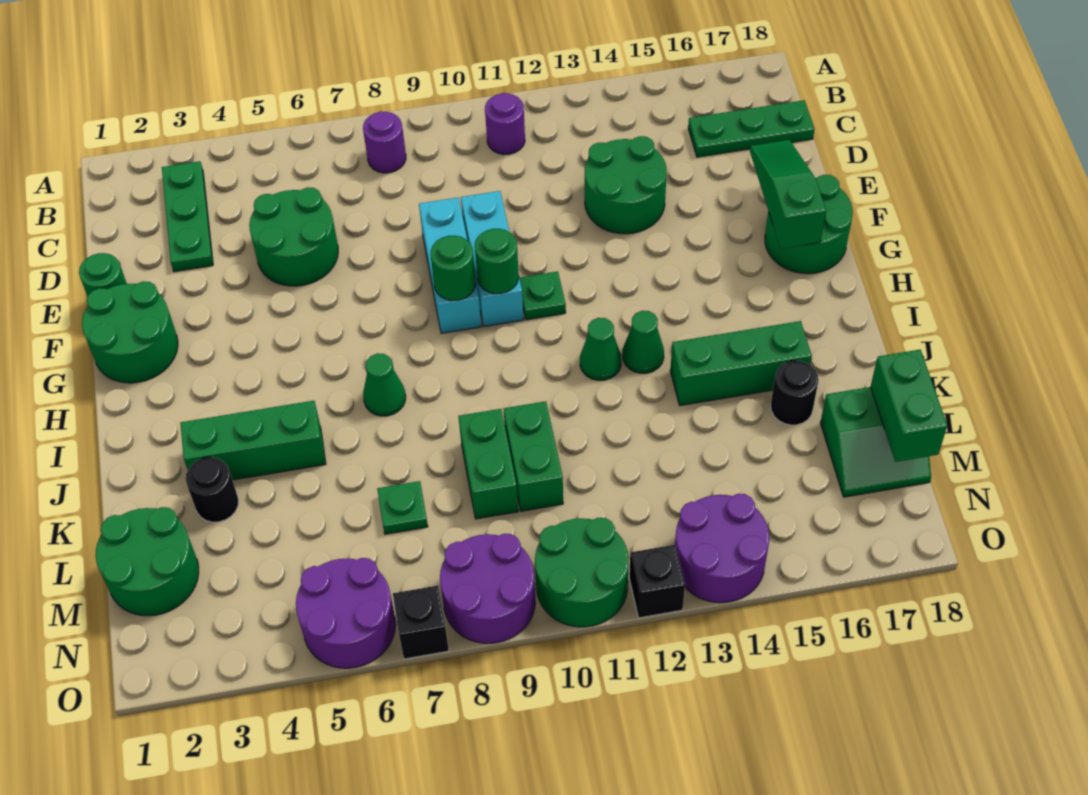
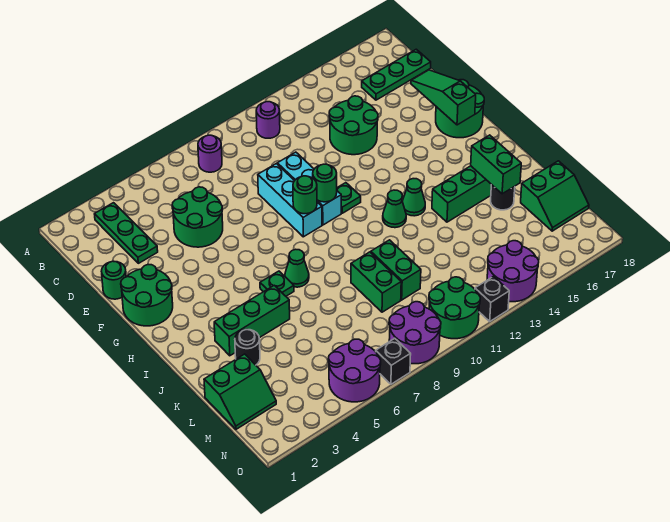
green round brick L1:M2 level 1 -> green slope L1:M2 level 1 top L
green plate L7 level 1 -> green plate I6 level 1
green brick L18:M18 level 2 -> green brick J16:K16 level 2

